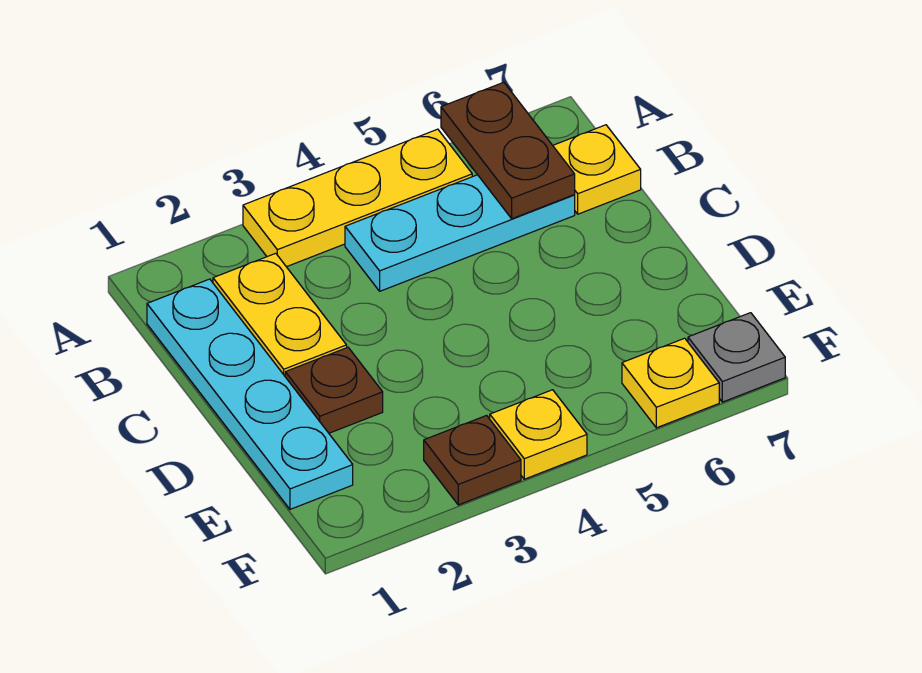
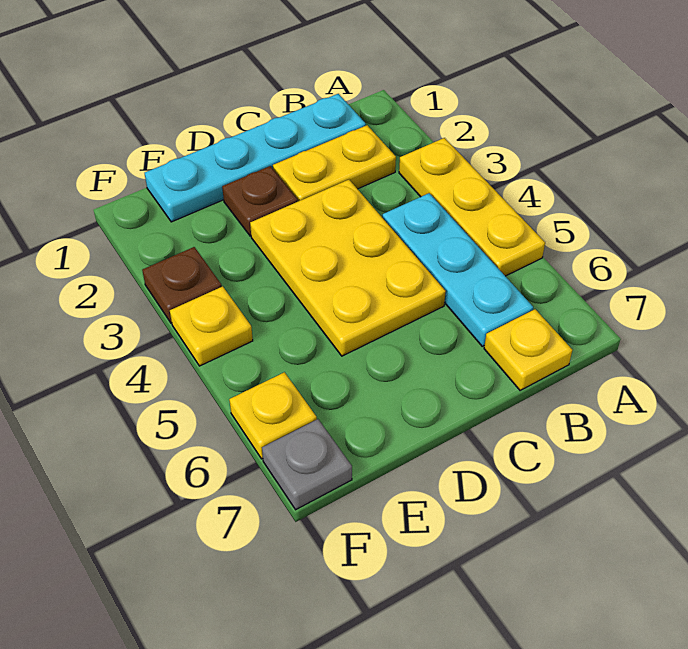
brown plate A6:B6 level 2 -> none
none -> yellow plate C3:D5 level 1

